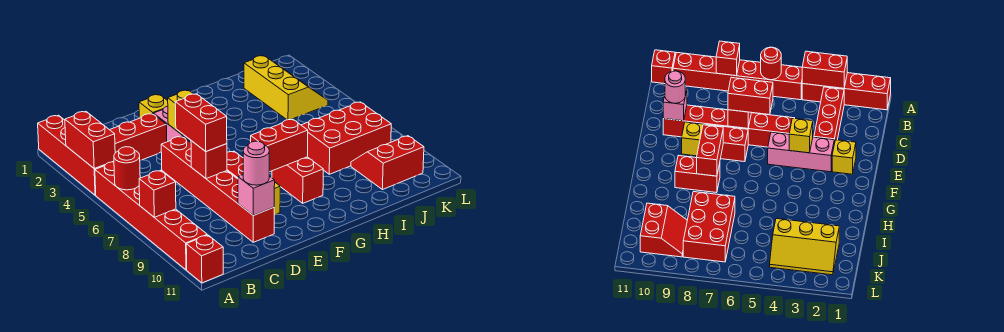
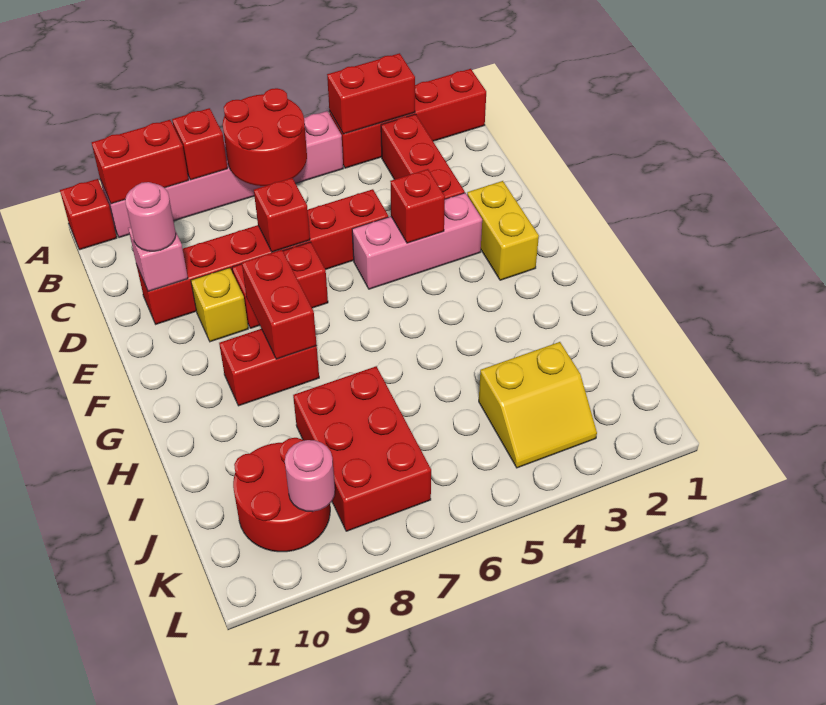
red brick A5:A10 level 1 -> pink brick A5:A10 level 1
red round brick A6 level 2 -> red round brick A6:B7 level 2
red brick D6:D7 level 3 -> red brick A9:A10 level 2
yellow brick E2 level 1 -> yellow brick E2:F2 level 1
yellow brick E4 level 2 -> red brick E4 level 2
yellow slope J2:K4 level 1 top J -> yellow slope J3:K4 level 1 top J
red slope J9:K10 level 1 top 10 -> red round brick J9:K10 level 1
none -> pink round brick K9 level 2

